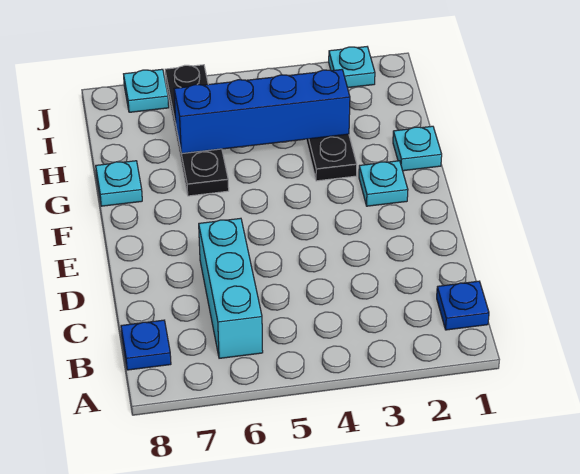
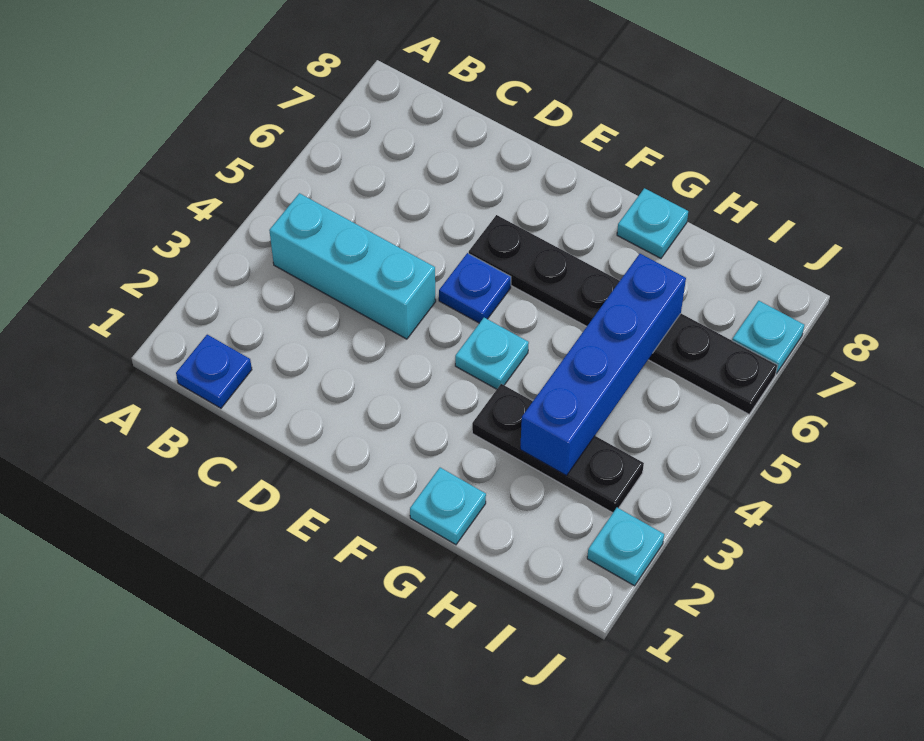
cyan brick B6:D6 level 1 -> cyan brick B4:D4 level 1
blue plate B8 level 1 -> blue plate E5 level 1
cyan plate F2 level 1 -> cyan plate F4 level 1
black plate G6:J6 level 1 -> black plate E6:J6 level 1

